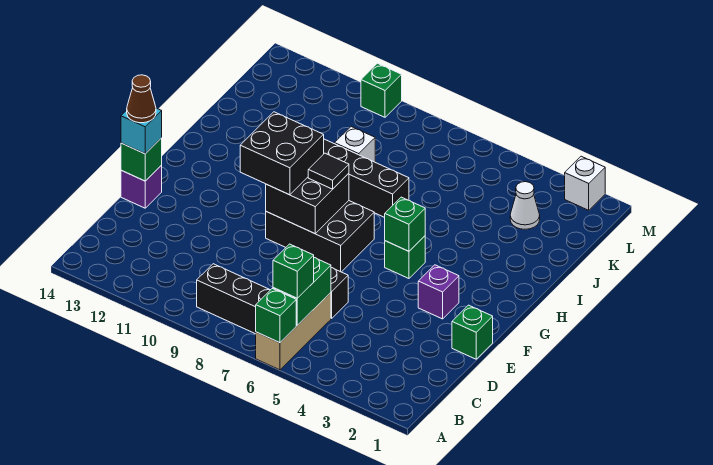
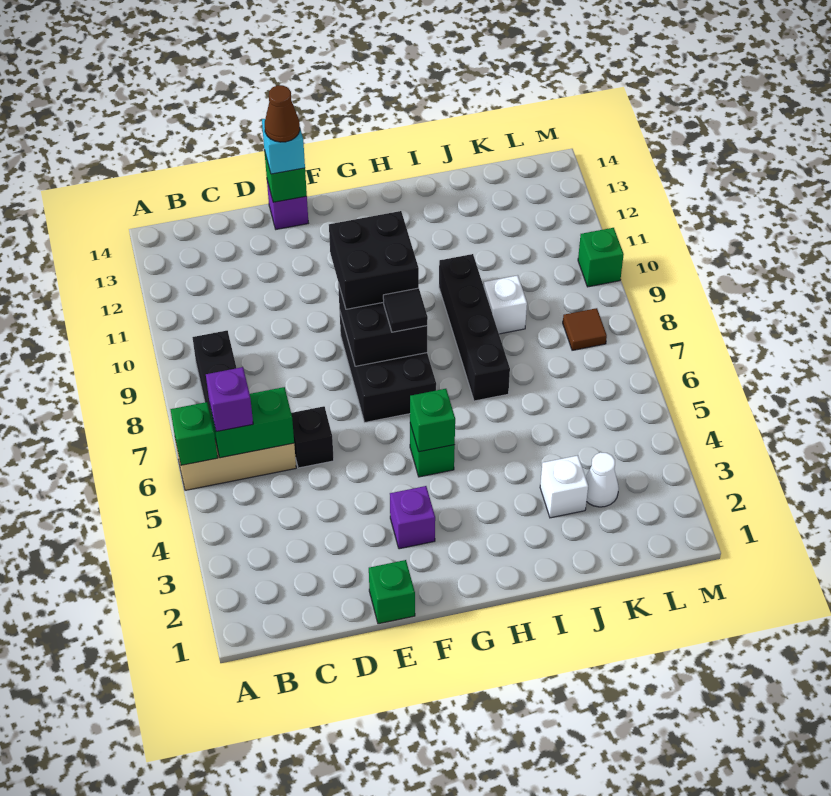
green brick B6 level 3 -> purple brick B6 level 3
none -> brown tile L8 level 1
white brick M2 level 1 -> white brick J3 level 1

